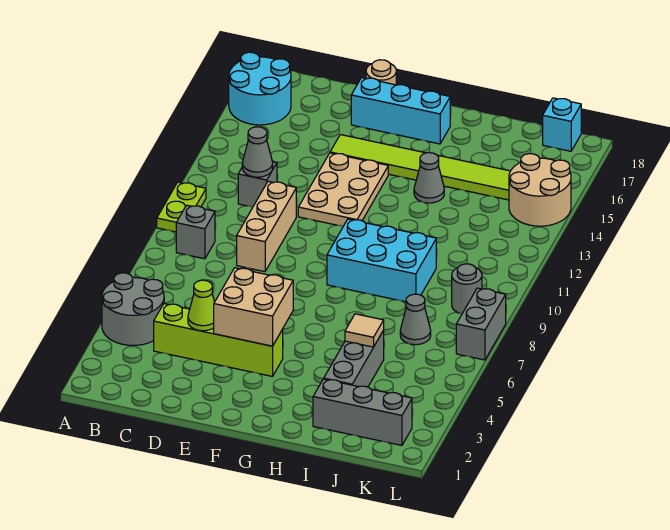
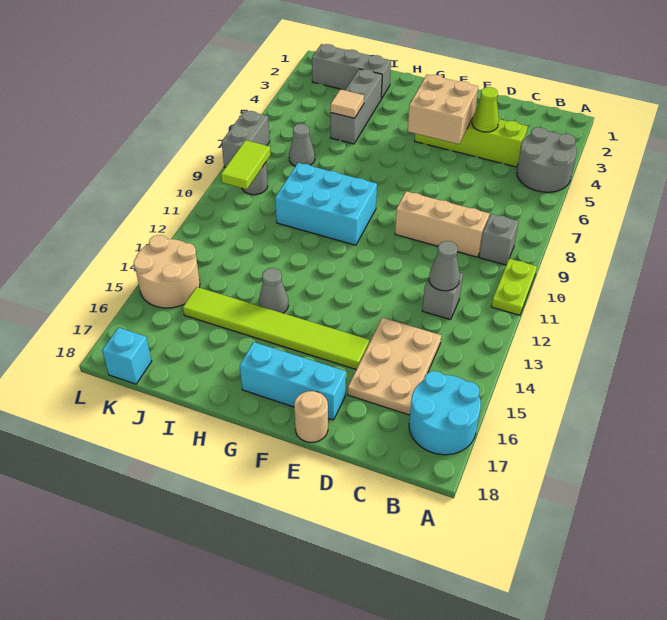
tan brick D9:D11 level 1 -> tan brick C9:E9 level 1
tan plate E12:F14 level 1 -> tan plate C14:D16 level 1
none -> lime tile K9:K10 level 2

